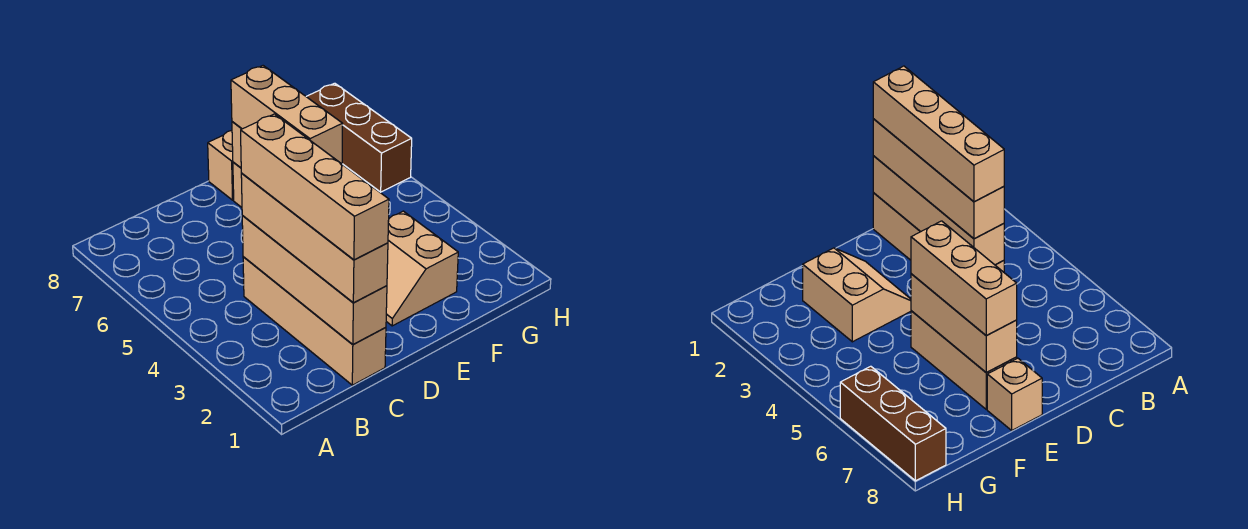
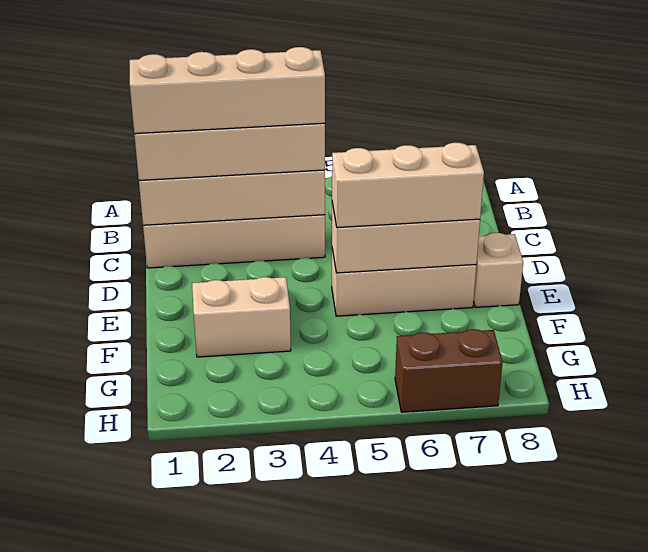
brown brick H6:H8 level 1 -> brown brick H6:H7 level 1

